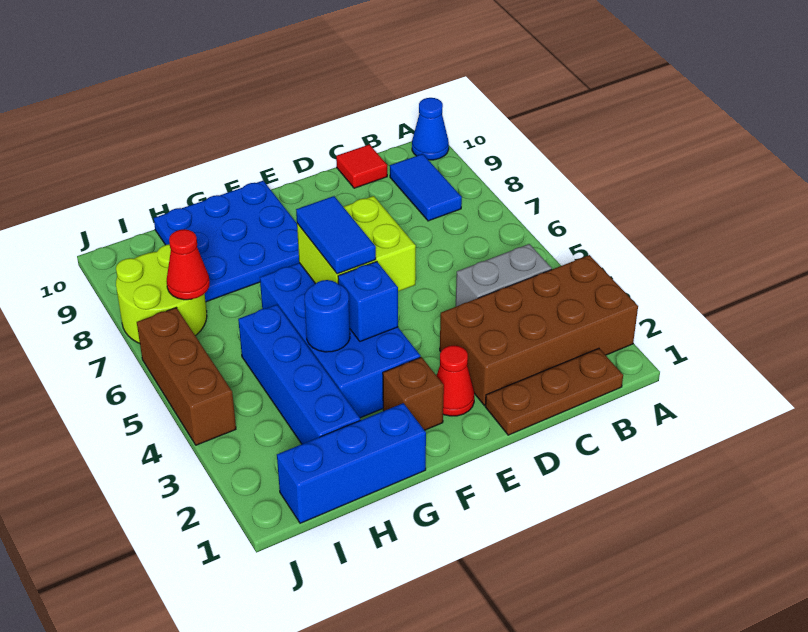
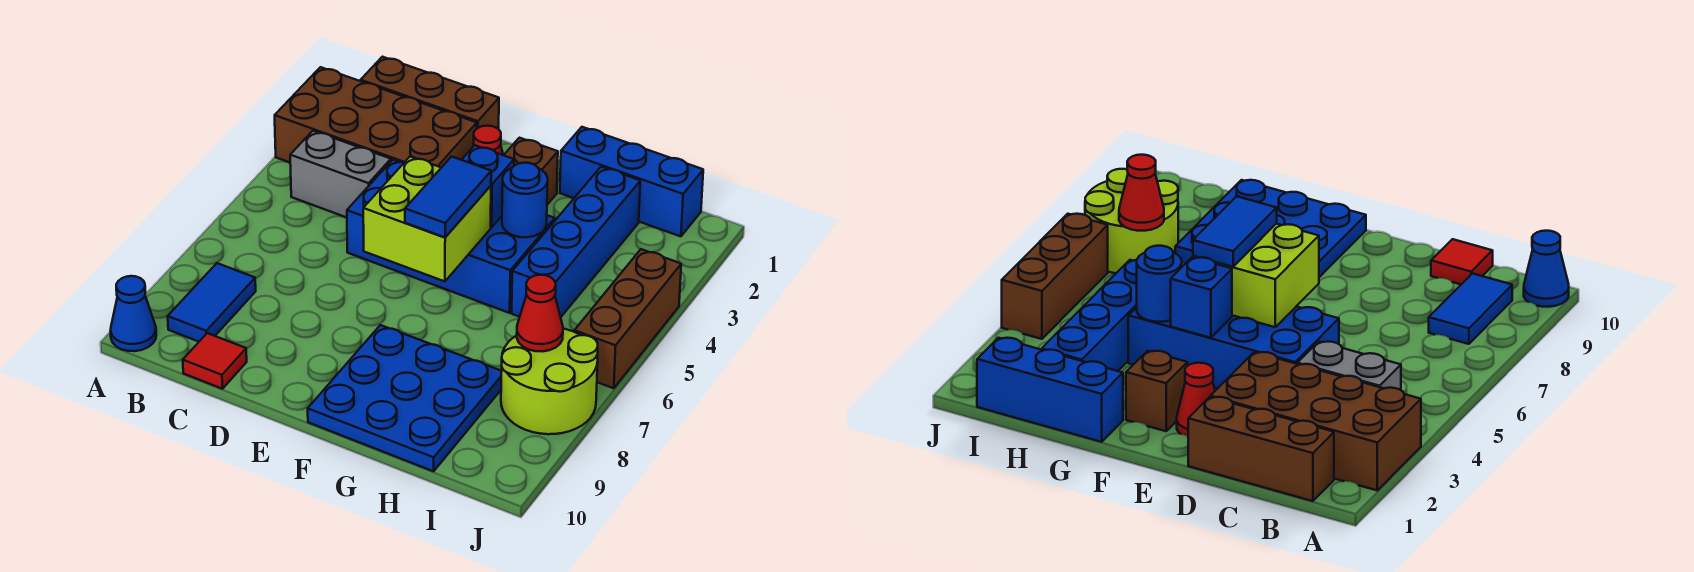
brown plate B1:D1 level 1 -> brown brick B1:D1 level 1
blue brick F3:G6 level 1 -> blue brick D4:G5 level 1

